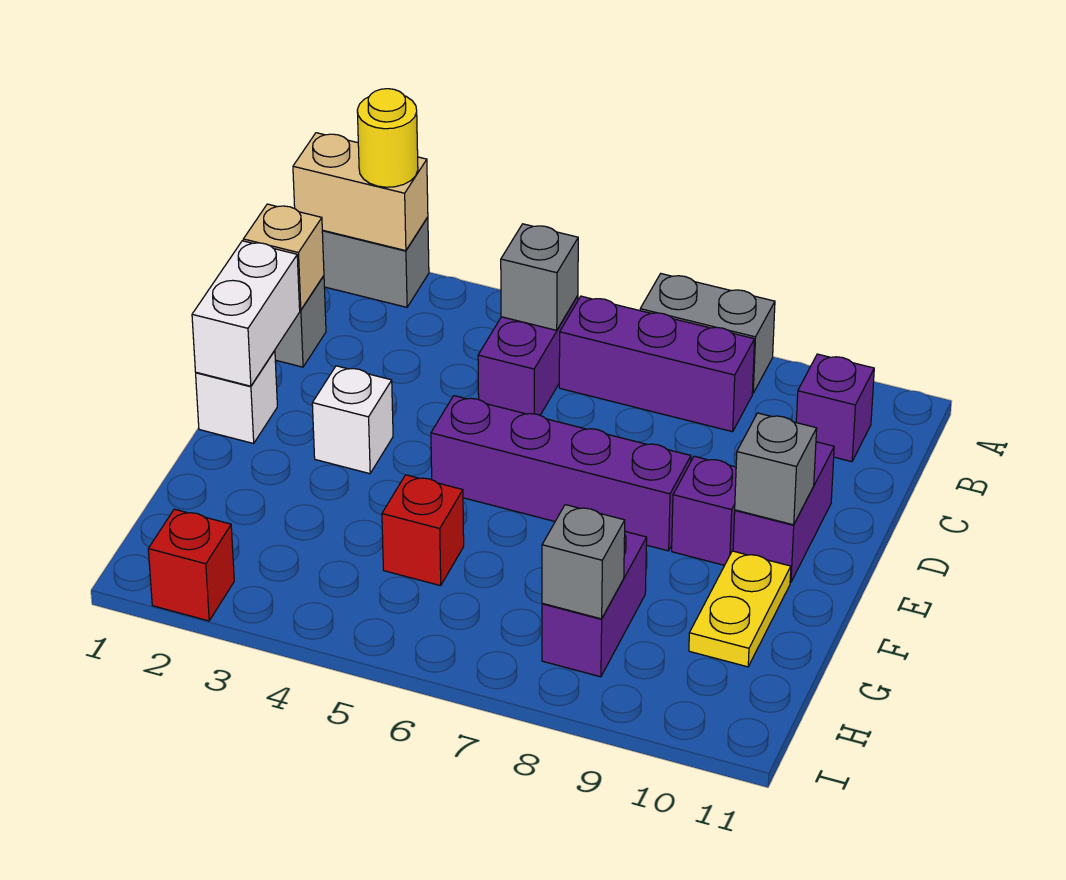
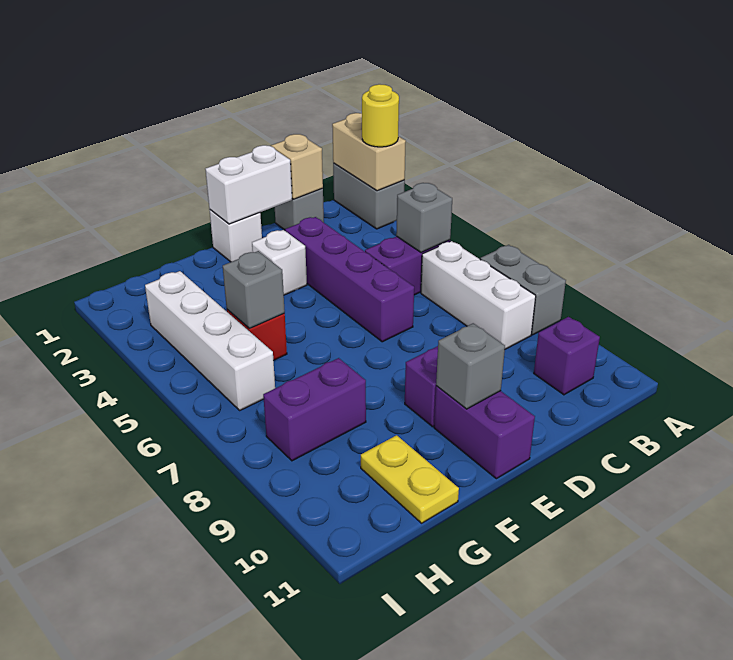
purple brick B6:B8 level 1 -> white brick B6:B8 level 1
purple brick D10:E10 level 1 -> purple brick E10:E11 level 1
purple brick E5:E8 level 1 -> purple brick D3:D6 level 1
yellow plate F10:G10 level 1 -> yellow plate G10:G11 level 1
none -> white brick H3:H6 level 1
grey brick H8 level 2 -> grey brick G5 level 2
red brick I2 level 1 -> none

